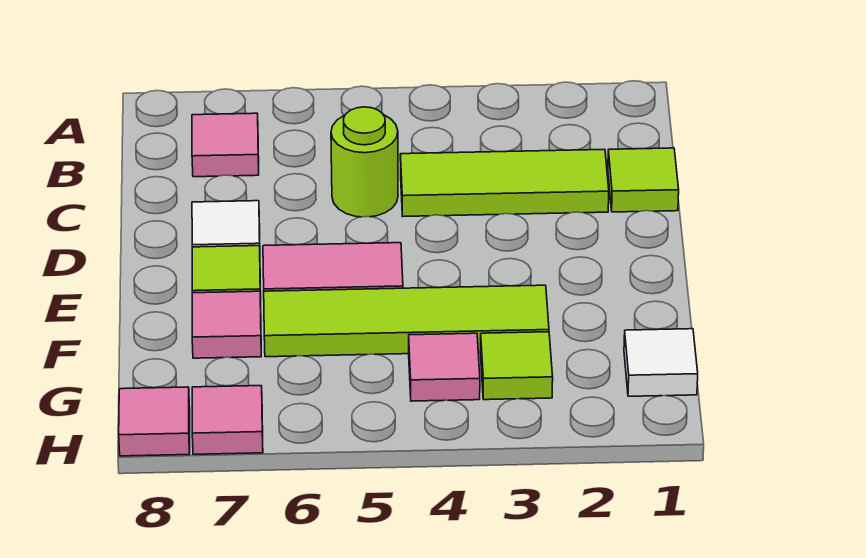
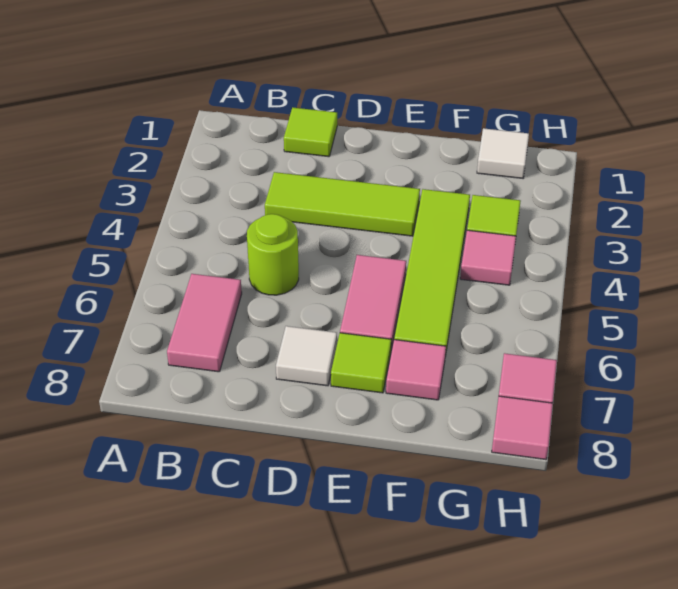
pink tile B7 level 1 -> pink tile B6:B7 level 1
lime tile C2:C4 level 1 -> lime tile C3:E3 level 1

